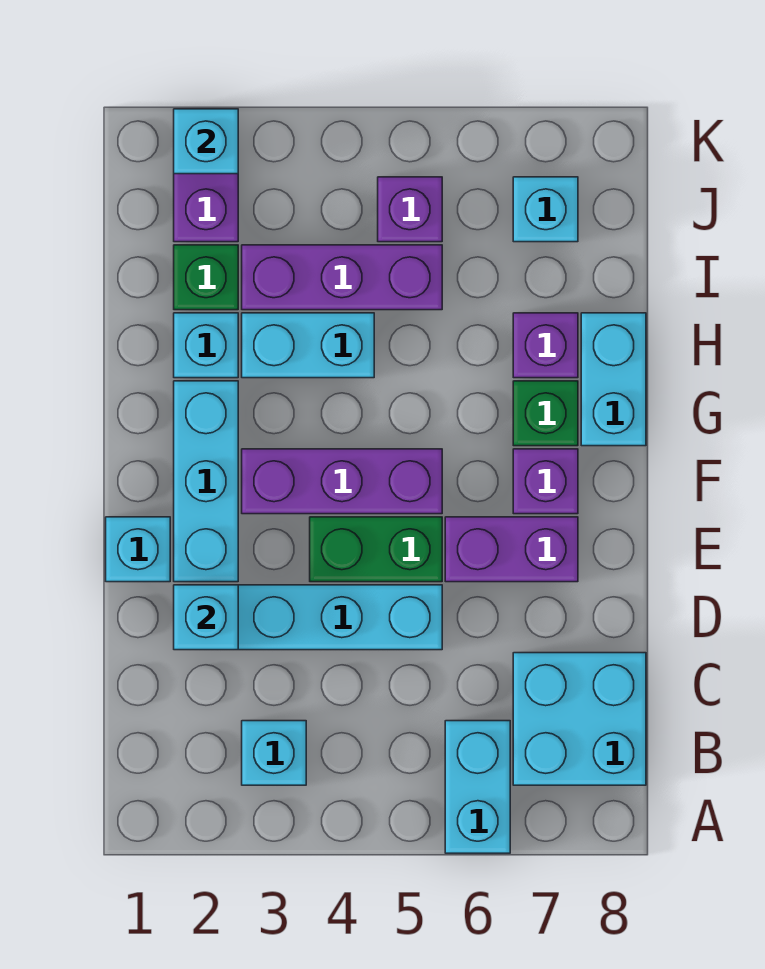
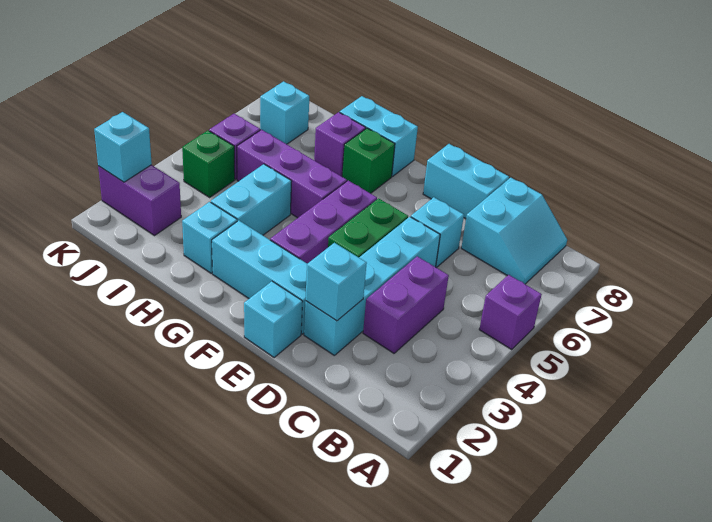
cyan brick A6:B6 level 1 -> cyan brick D8:E8 level 1
cyan brick B3 level 1 -> cyan brick D6 level 1
cyan brick B7:C8 level 1 -> cyan slope B7:C8 level 1 top C
purple brick E6:E7 level 1 -> purple brick C3:C4 level 1
purple brick F7 level 1 -> purple brick A5 level 1
green brick I2 level 1 -> green brick J4 level 1
purple brick I3:I5 level 1 -> purple brick G5:I5 level 1

